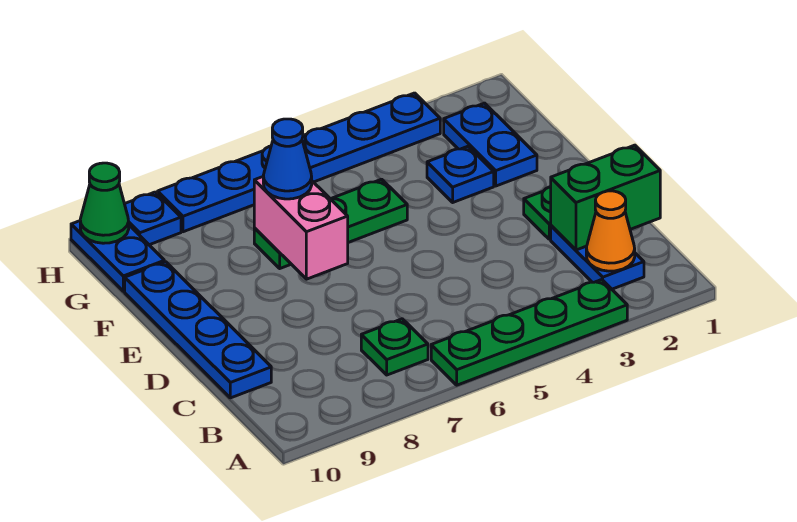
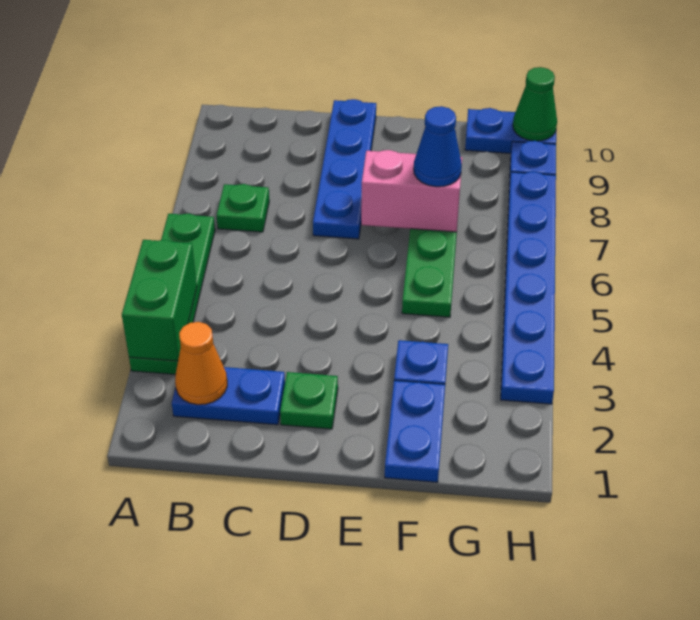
green brick C1:C2 level 2 -> green brick A3:A4 level 2
blue plate C10:F10 level 1 -> blue plate D7:D10 level 1
blue plate F2:G2 level 1 -> blue plate F1:F2 level 1

